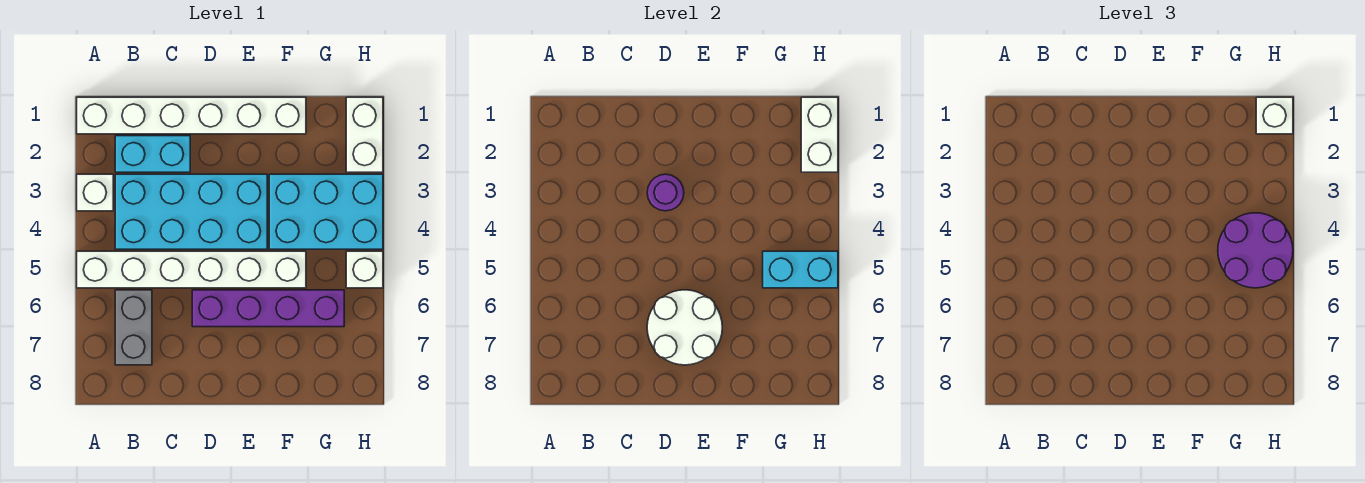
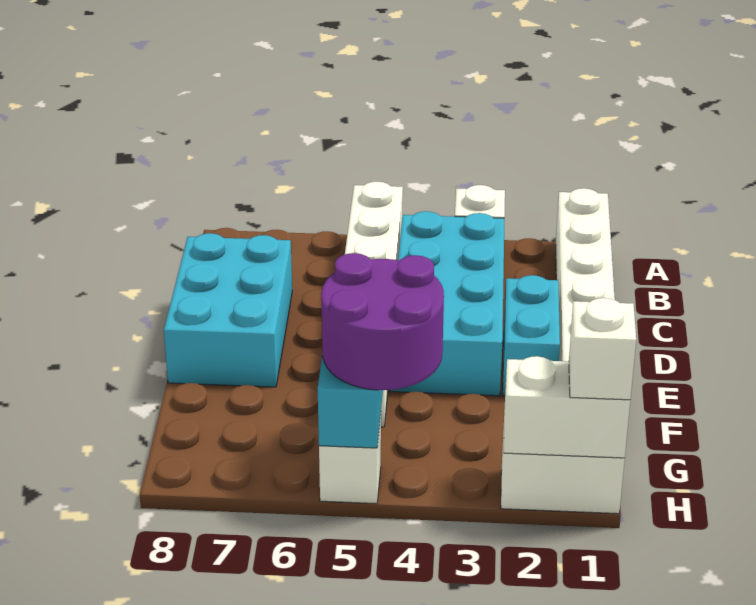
cyan brick B2:C2 level 1 -> cyan brick D2:E2 level 1
grey brick B6:B7 level 1 -> none
purple round brick D3 level 2 -> none
purple brick D6:G6 level 1 -> none
white round brick D6:E7 level 2 -> none
cyan brick F3:H4 level 1 -> cyan brick C7:E8 level 1

